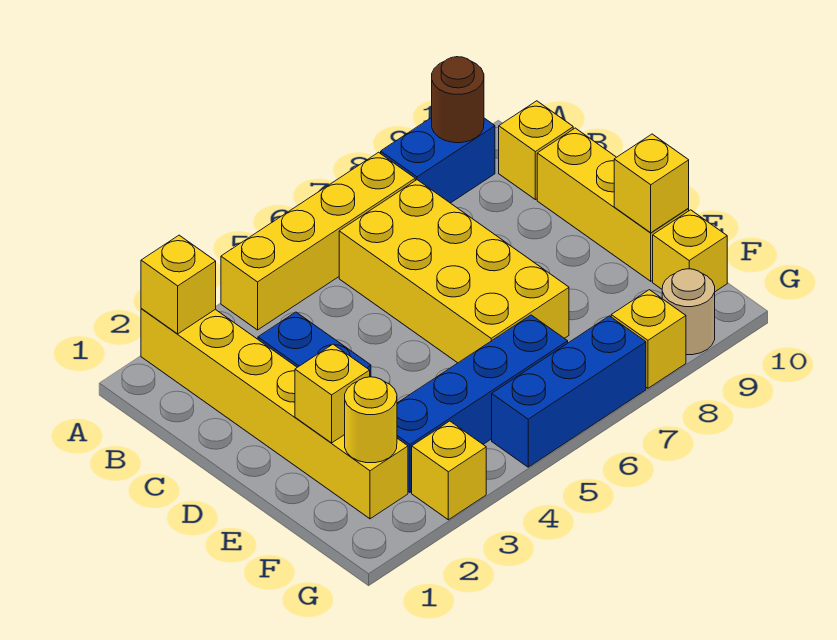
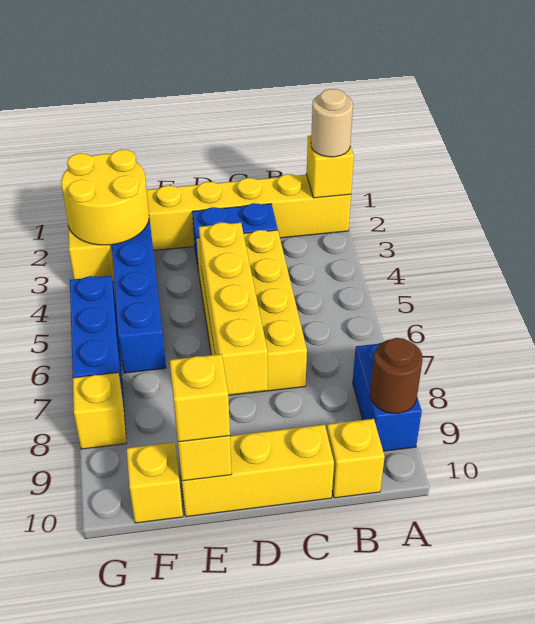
yellow brick A4:A7 level 1 -> yellow brick D5:D8 level 2
yellow brick B6:E7 level 1 -> yellow brick C4:D7 level 1
yellow brick E2 level 2 -> yellow brick E10 level 3
yellow round brick F2 level 2 -> yellow round brick F2:G3 level 2
tan round brick G9 level 1 -> tan round brick A2 level 3

